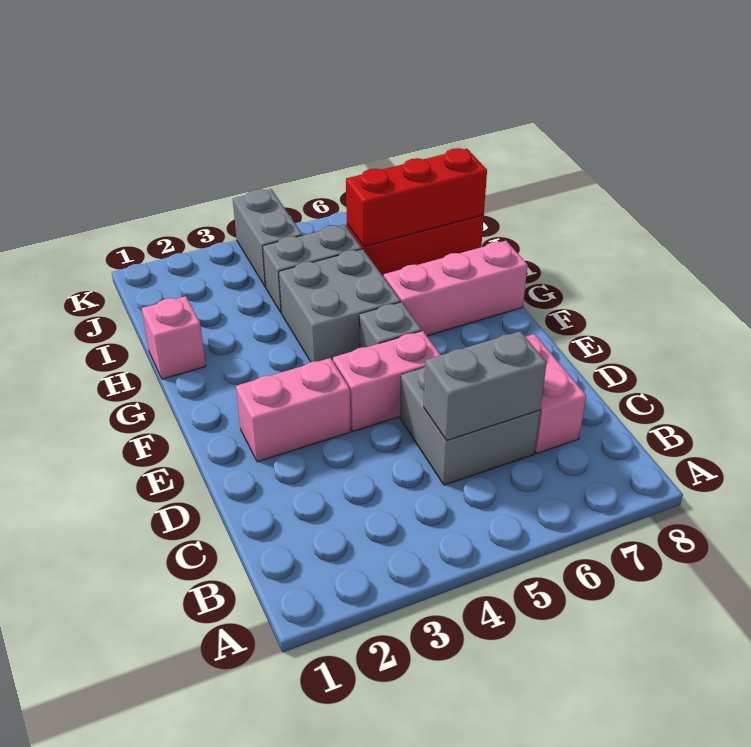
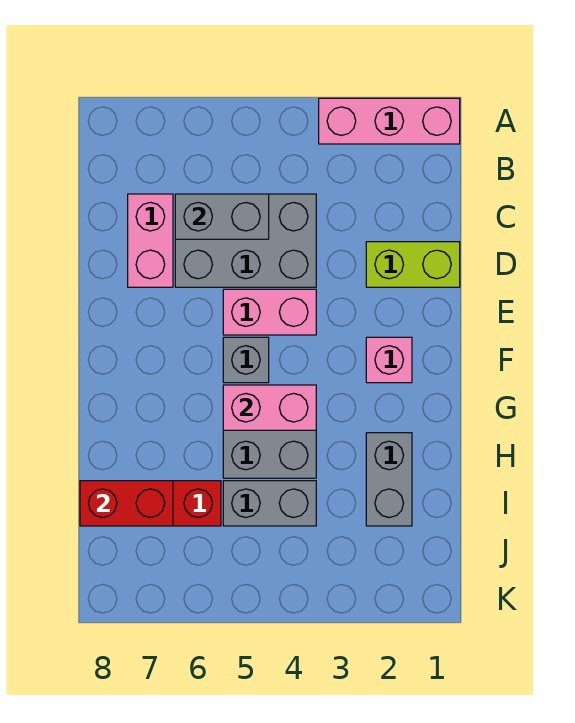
grey brick C5:D6 level 1 -> grey brick C4:D6 level 1
none -> lime brick D1:D2 level 1
pink brick E2:E3 level 1 -> pink brick G4:G5 level 2
pink brick G6:G8 level 1 -> pink brick A1:A3 level 1
pink brick H1 level 1 -> pink brick F2 level 1
red brick I6:I8 level 2 -> red brick I7:I8 level 2
grey brick J4:K4 level 1 -> grey brick H2:I2 level 1

